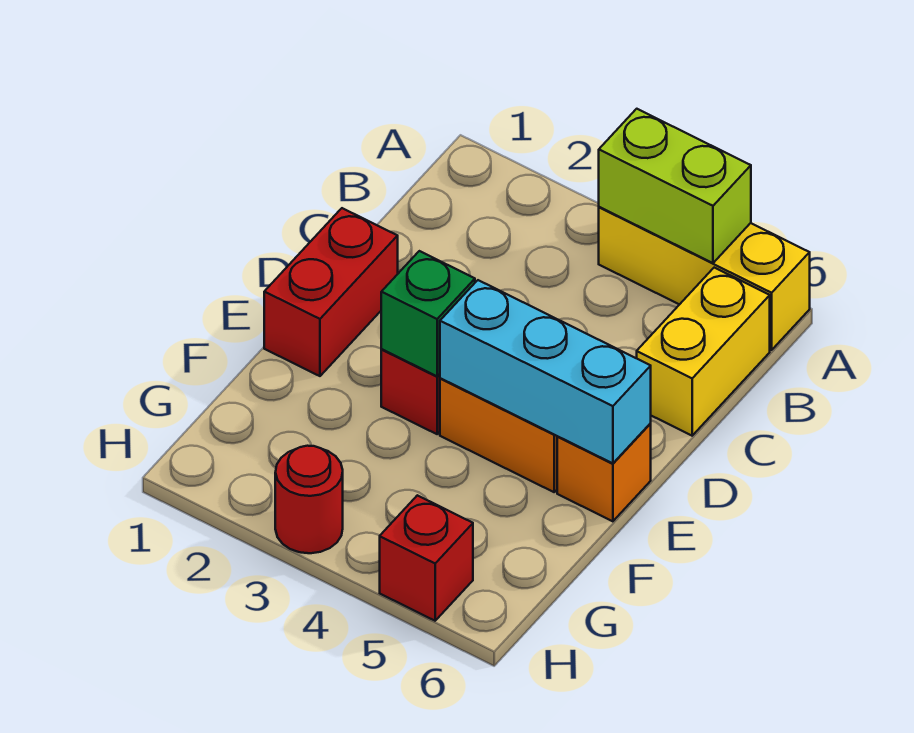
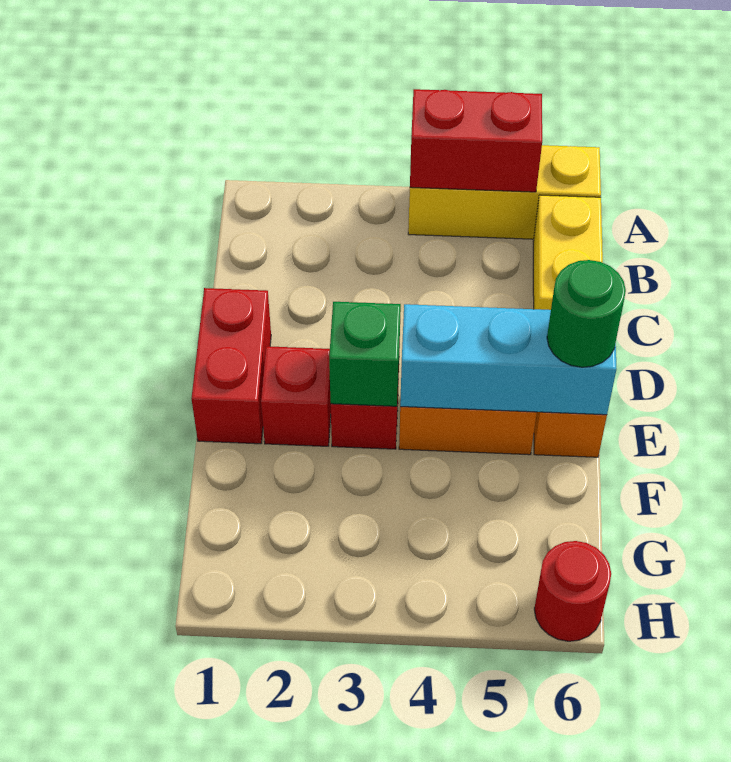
lime brick A4:A5 level 2 -> red brick A4:A5 level 2
none -> green round brick E6 level 3
red round brick H3 level 1 -> red round brick H6 level 1
red brick H5 level 1 -> red brick E2 level 1

